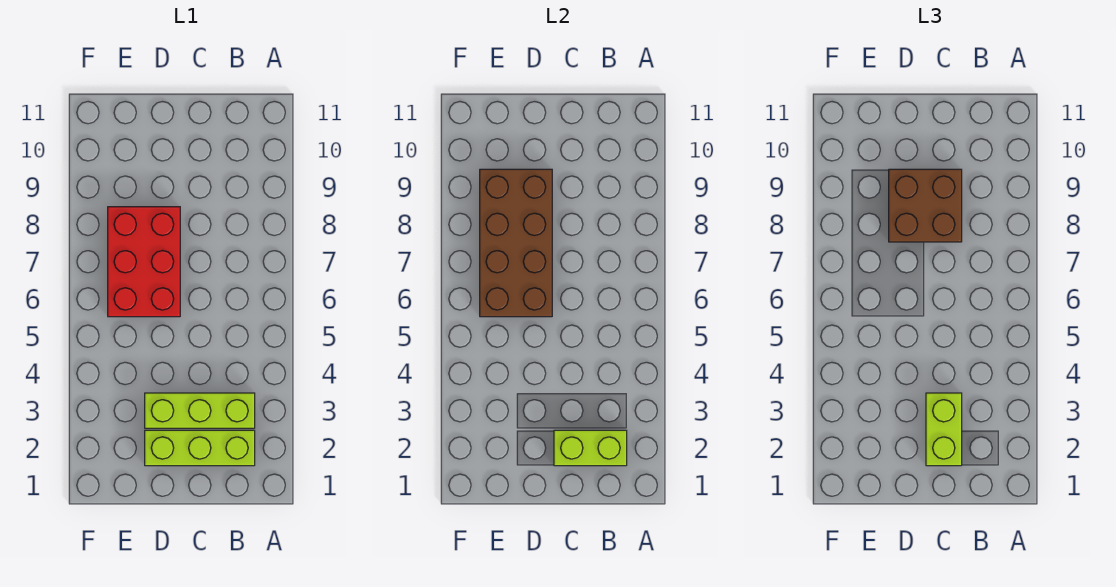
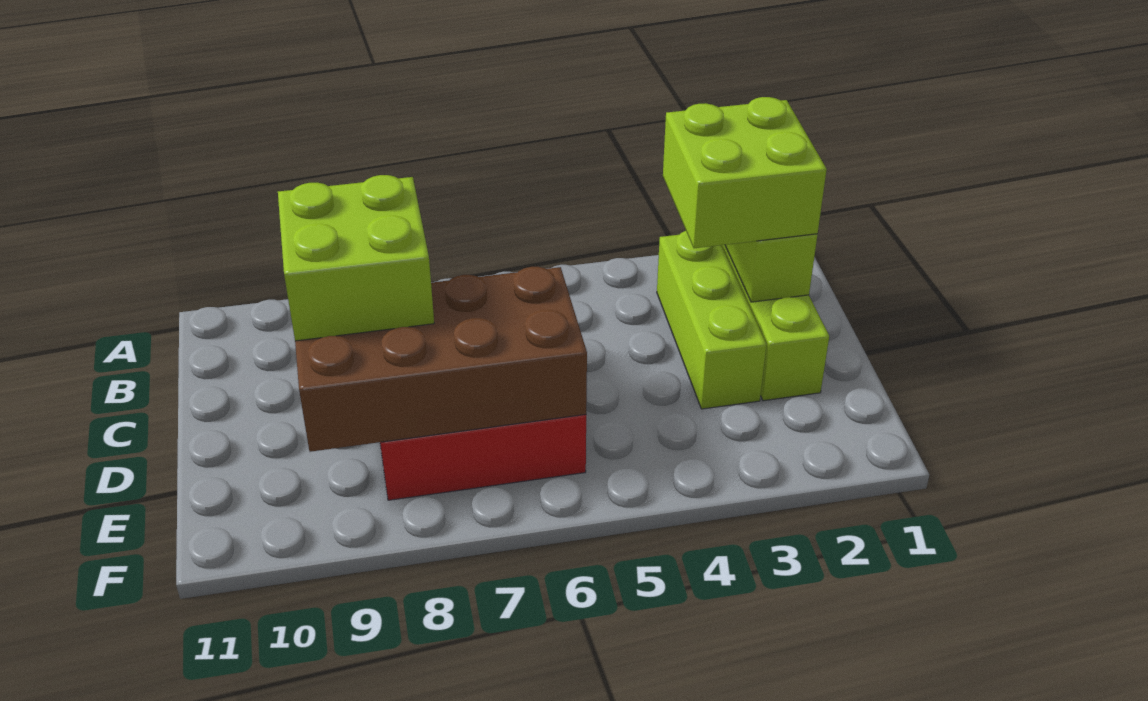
lime brick C2:C3 level 3 -> lime brick B2:C3 level 3
brown brick C8:D9 level 3 -> lime brick C8:D9 level 3

